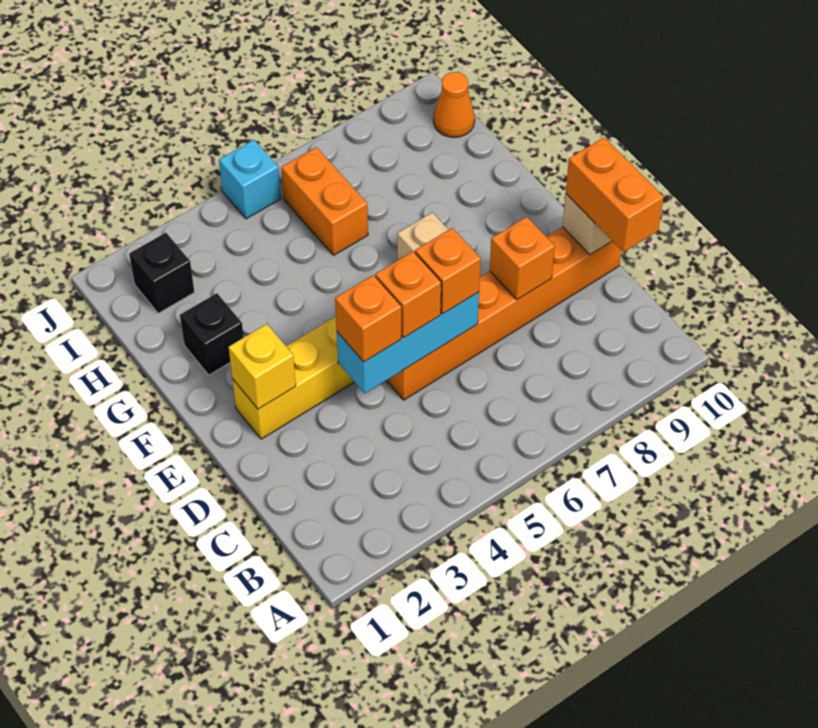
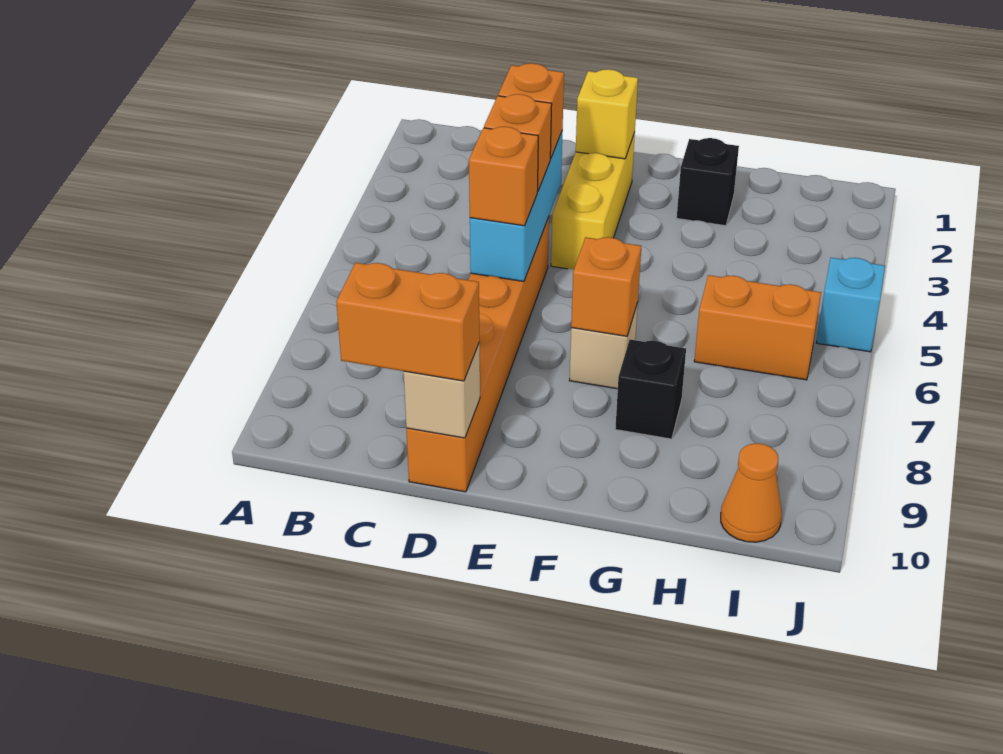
orange brick D8 level 2 -> orange brick F7 level 2
black brick I2 level 1 -> black brick G8 level 1

